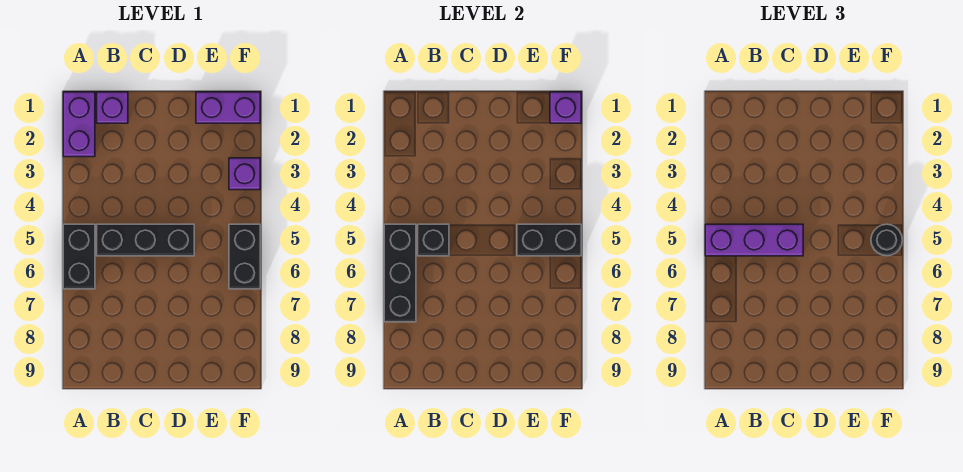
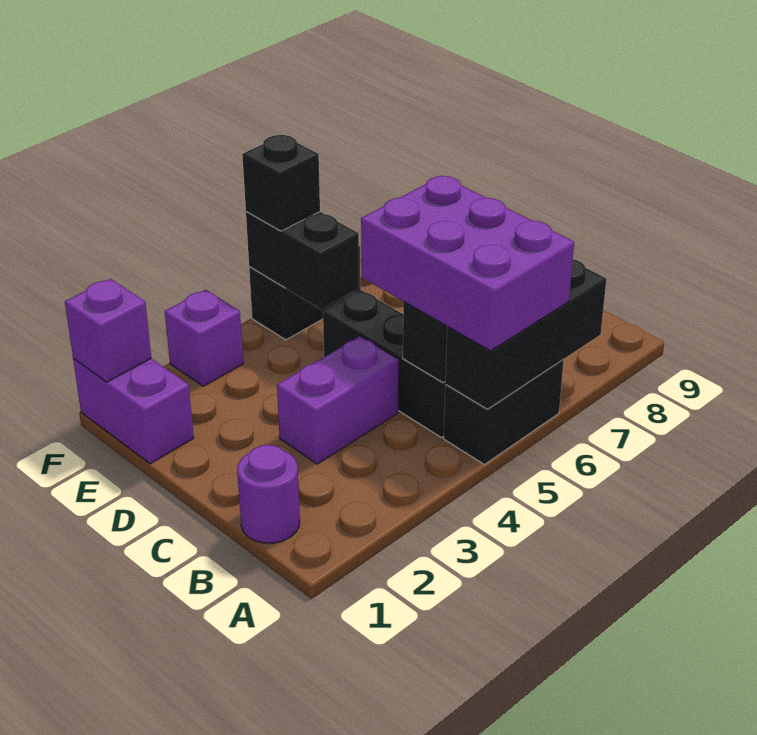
purple brick A1:A2 level 1 -> purple brick C3:C4 level 1
purple brick A5:C5 level 3 -> purple brick A5:C6 level 3
purple brick B1 level 1 -> purple round brick B1 level 1
black round brick F5 level 3 -> black brick F5 level 3

